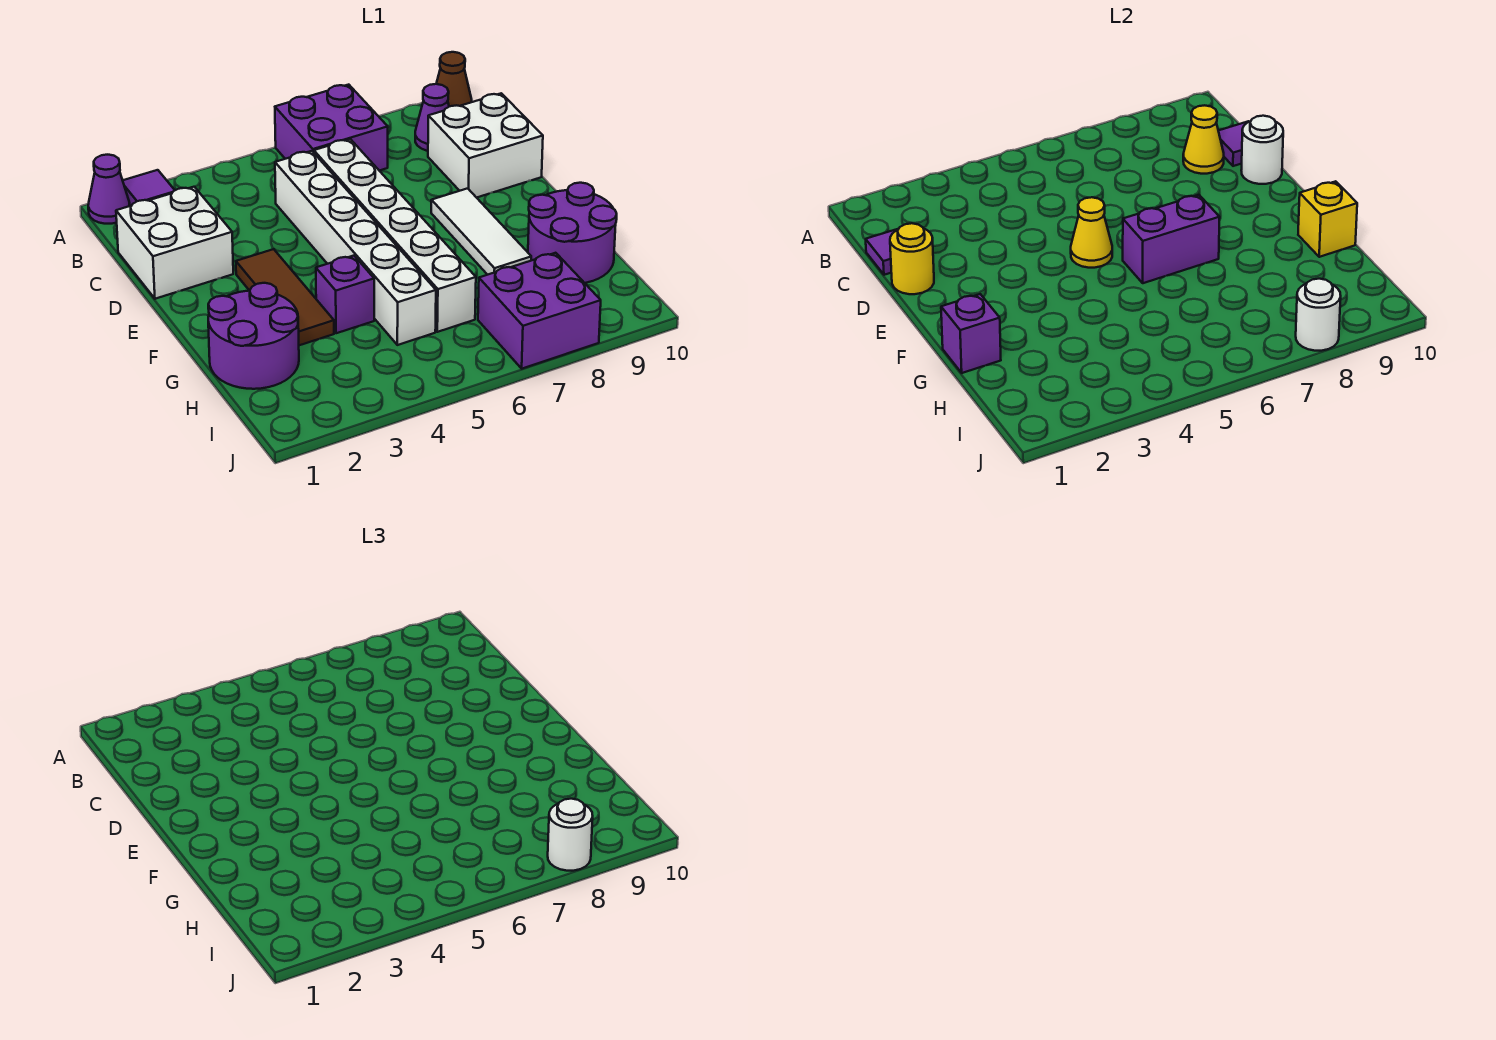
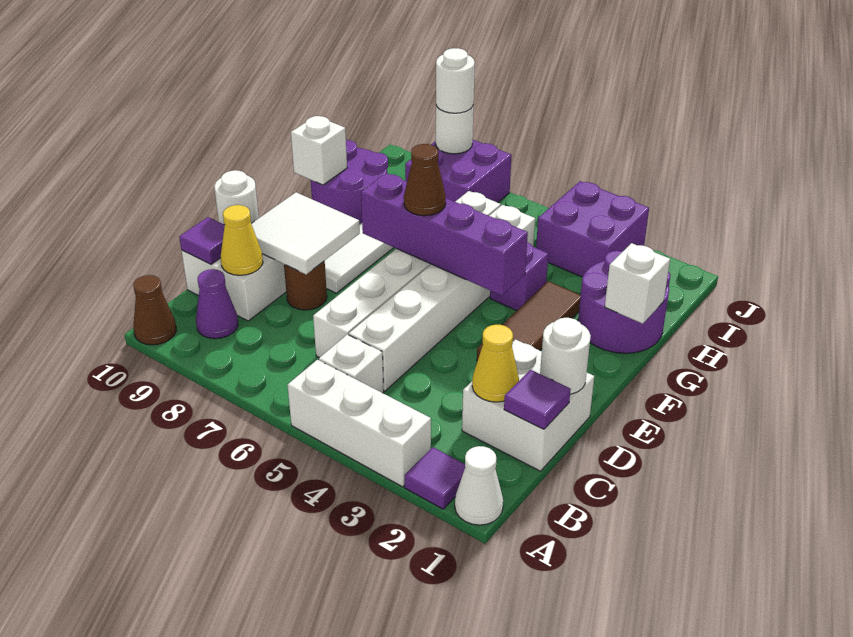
purple cone A1 level 1 -> white cone A1 level 1
none -> white brick A3:A5 level 1
purple brick A6:B7 level 1 -> purple brick I3:J4 level 1
none -> white brick B5 level 1
yellow round brick D1 level 2 -> white round brick D1 level 2
none -> brown round brick D8 level 1
none -> white tile D8:E9 level 2
yellow cone E5 level 2 -> yellow cone C2 level 2
purple brick F6:F7 level 2 -> purple brick F4:F7 level 2
none -> brown cone F6 level 3
purple brick G1 level 2 -> white brick G1 level 2
yellow brick G10 level 2 -> white brick G10 level 2

